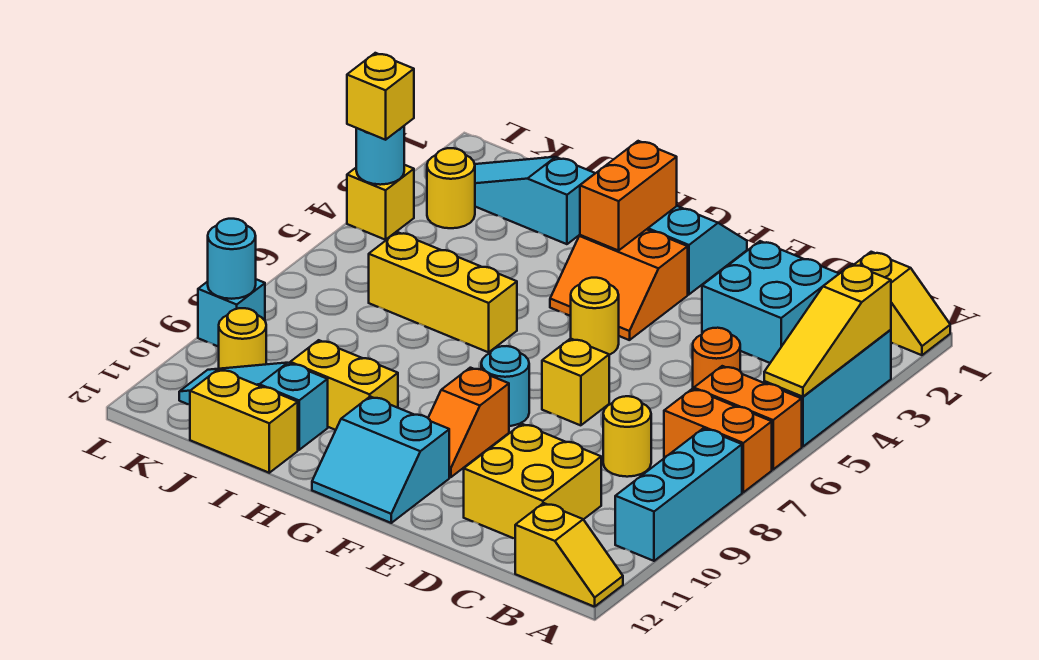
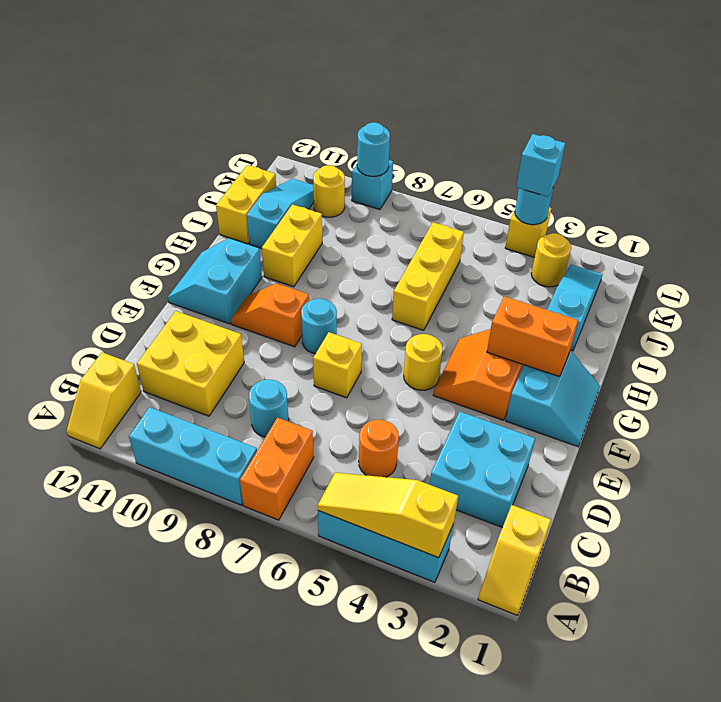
orange brick A6:B6 level 1 -> none
yellow round brick C8 level 1 -> cyan round brick C8 level 1
yellow brick L4 level 3 -> cyan brick L4 level 3

